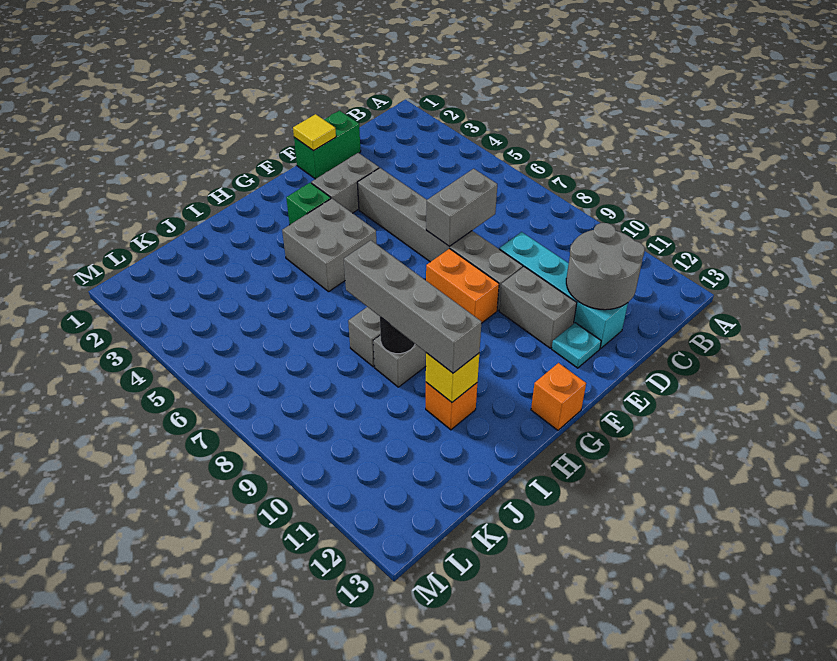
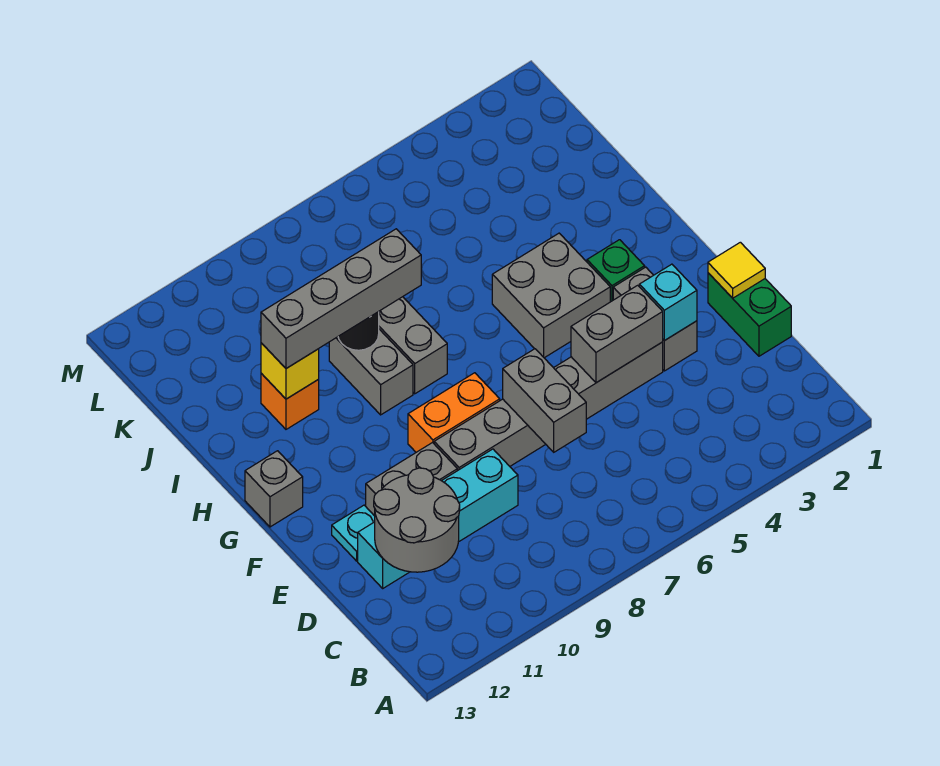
none -> cyan brick E3 level 2
none -> grey brick E4:E5 level 2
orange brick G13 level 1 -> grey brick G13 level 1

